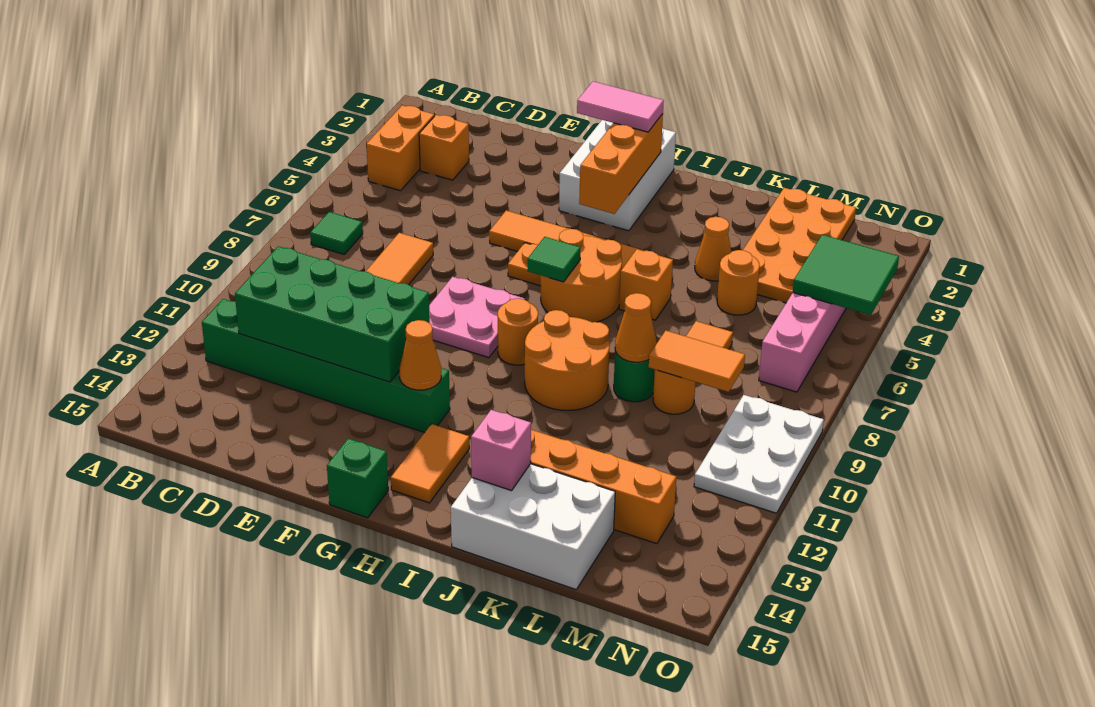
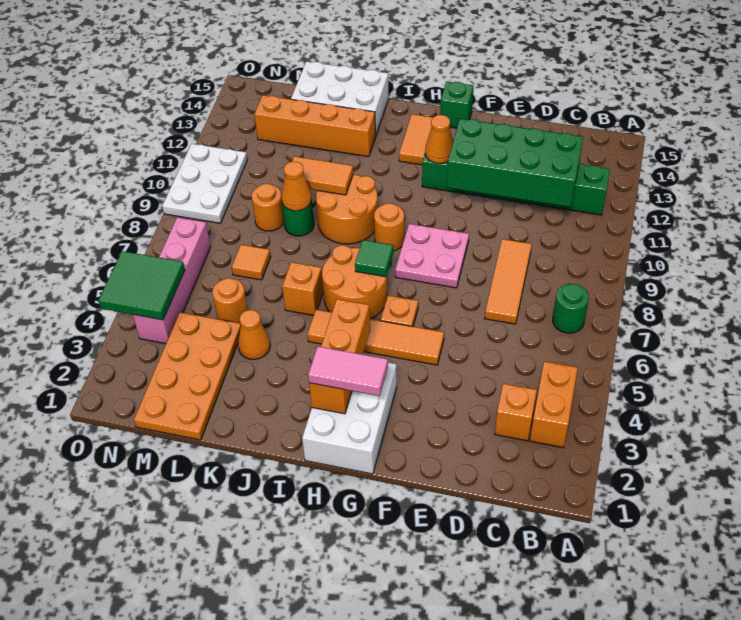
green tile B7 level 1 -> green round brick B7 level 1
pink brick J14 level 2 -> none
orange tile L9:M9 level 2 -> orange tile J10:K10 level 2

